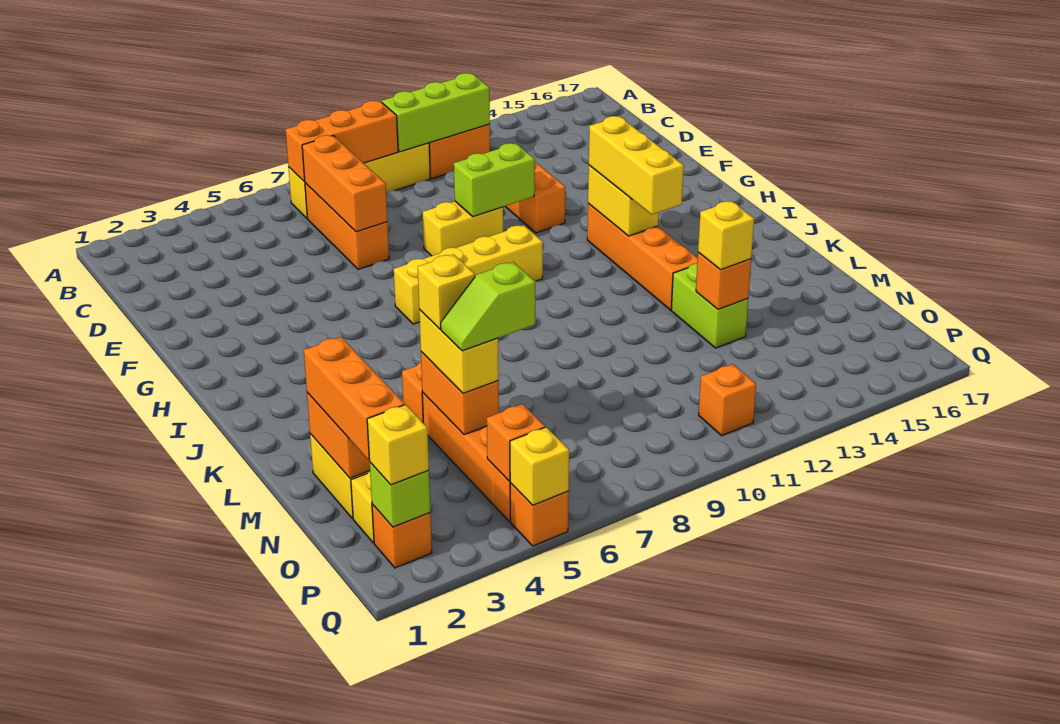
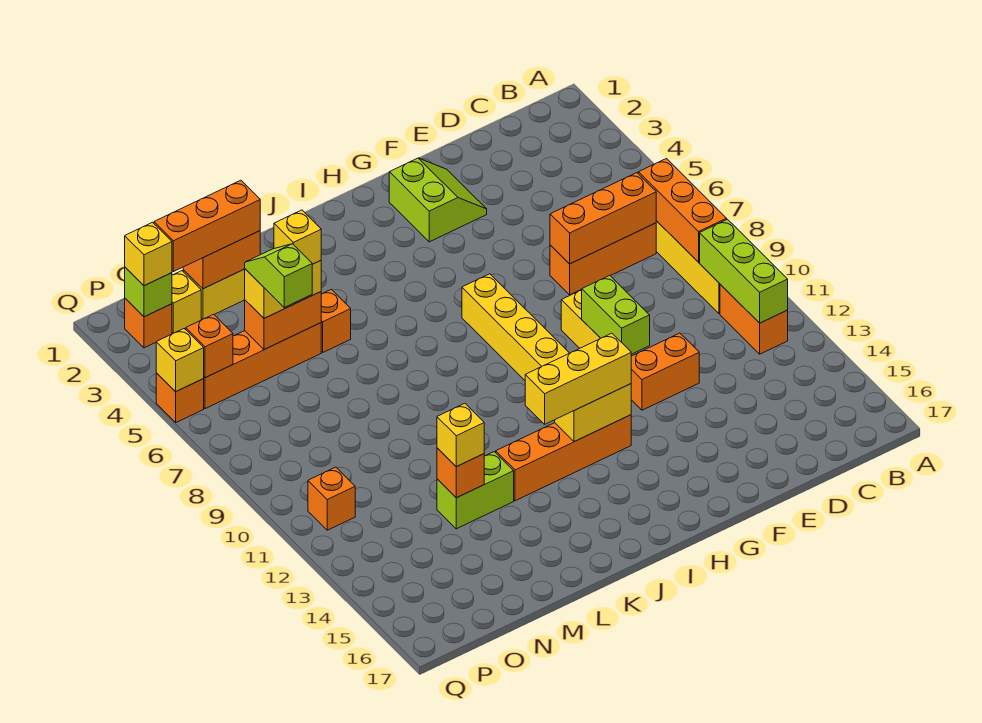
none -> lime slope F2:G3 level 1 top G

